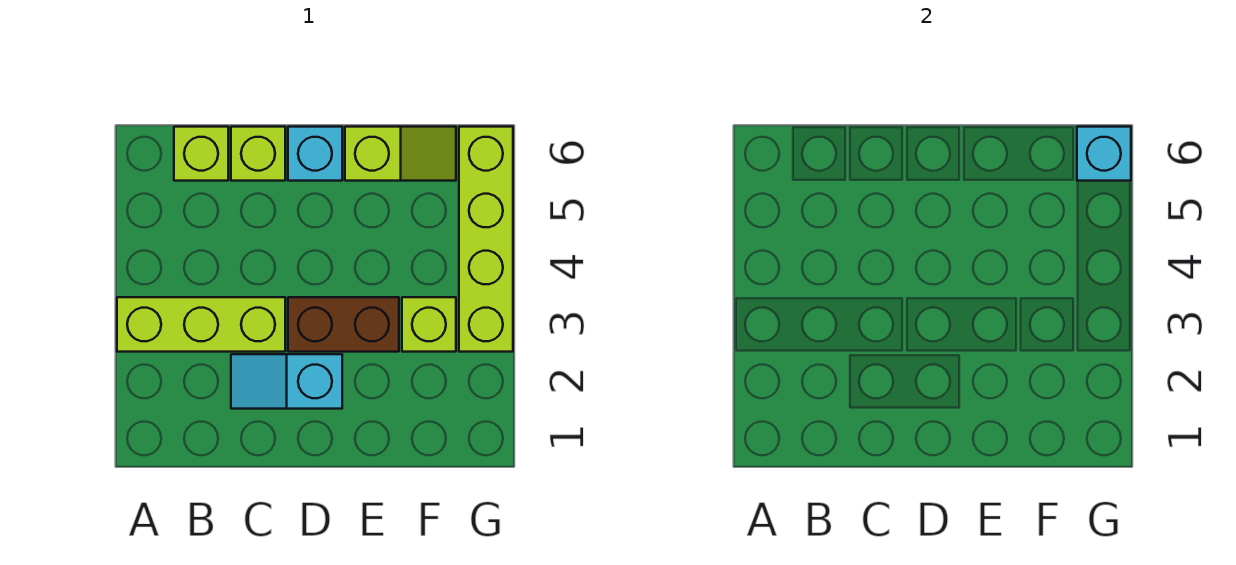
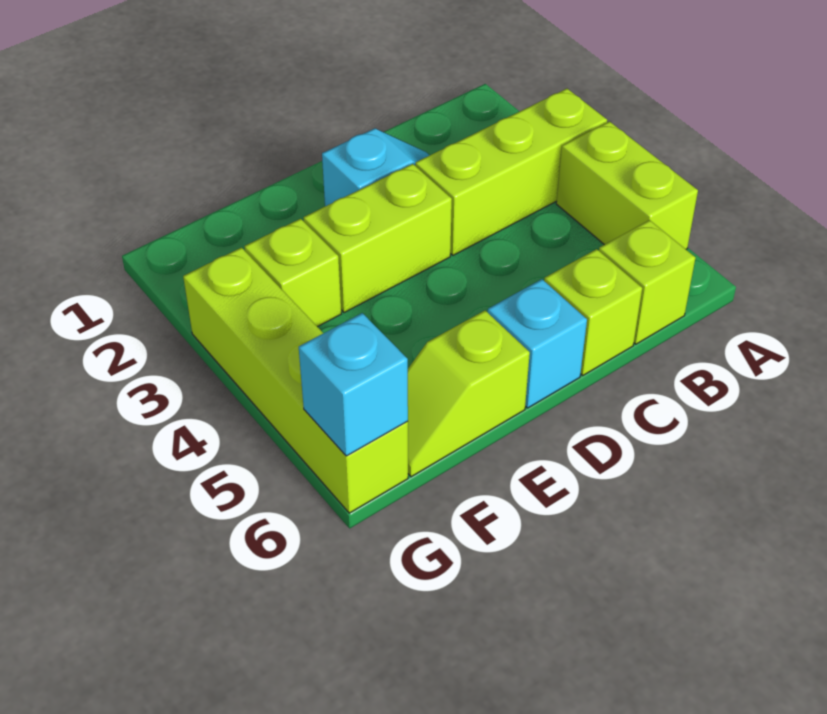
none -> lime brick A4:A5 level 1
brown brick D3:E3 level 1 -> lime brick D3:E3 level 1

